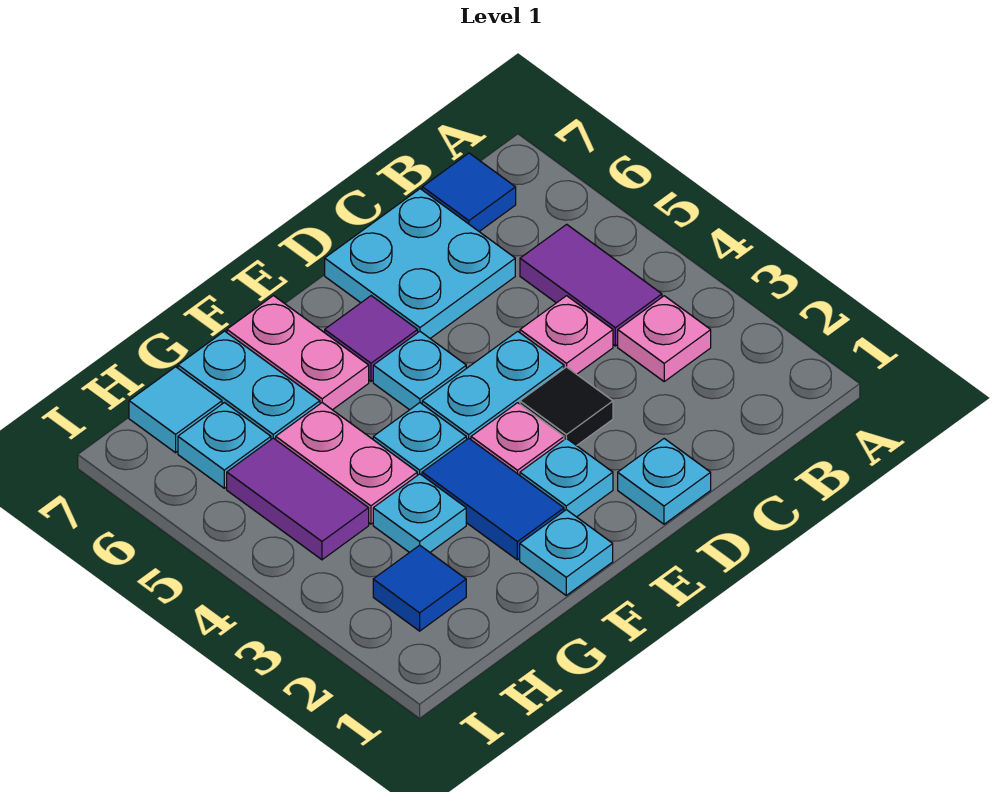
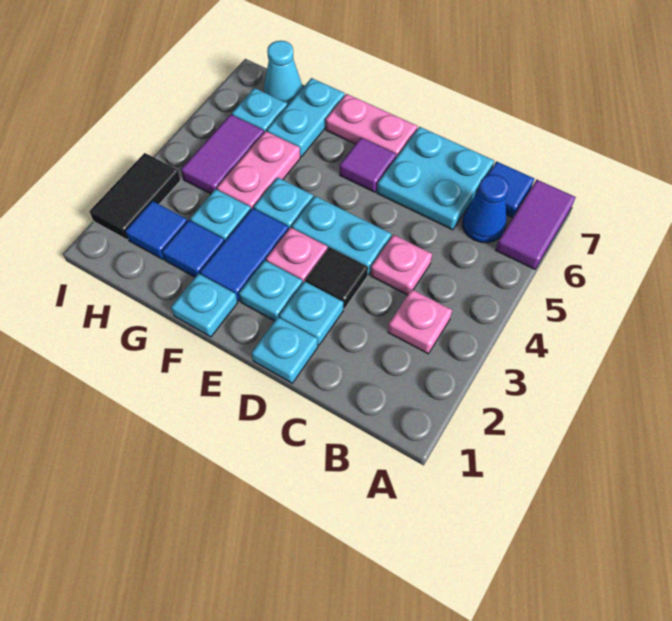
purple tile B4:B5 level 1 -> purple tile A6:A7 level 1
none -> blue cone B6 level 1
cyan plate E5 level 1 -> cyan plate D2 level 1
pink plate F6:F7 level 1 -> pink plate E7:F7 level 1
none -> blue tile G2 level 1
cyan tile H7 level 1 -> cyan cone H7 level 1
none -> black tile I2:I3 level 1

